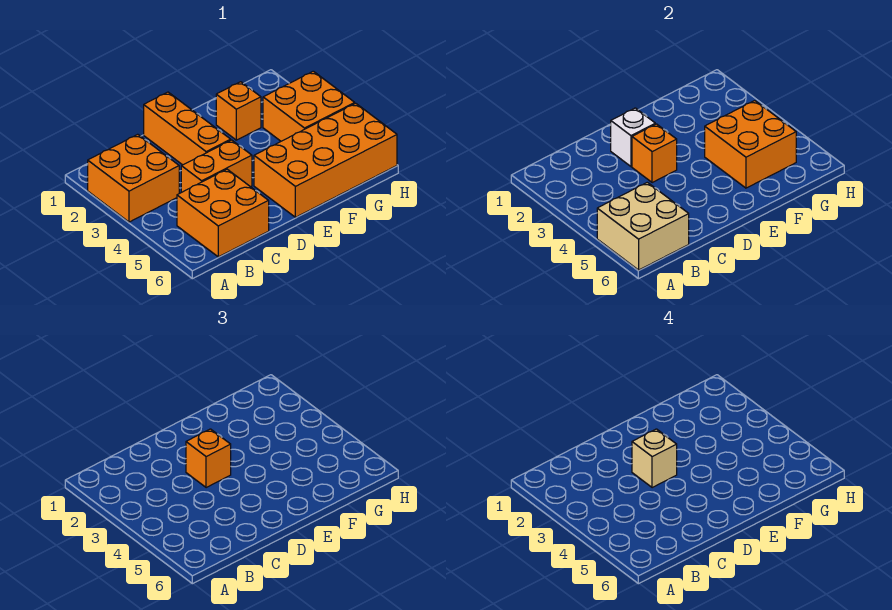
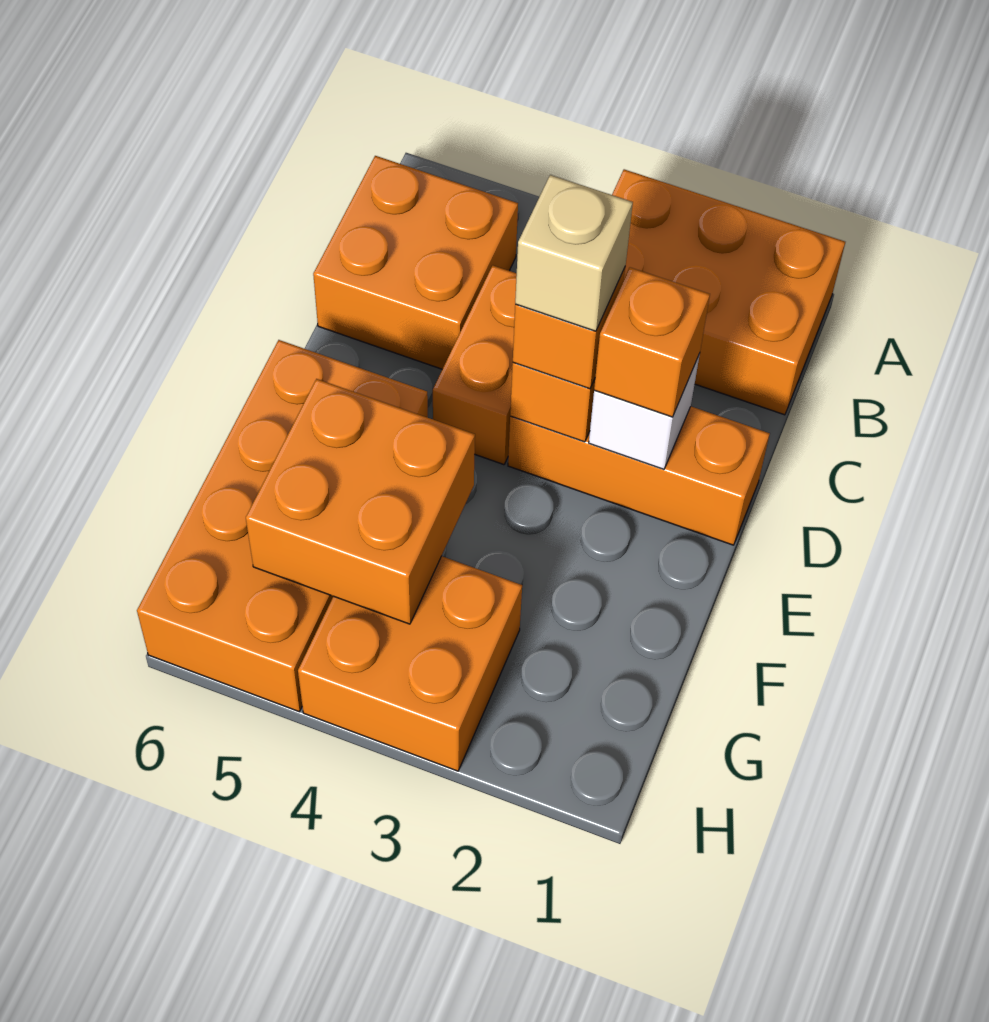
orange brick A2:B3 level 1 -> orange brick A1:B3 level 1
tan brick A5:B6 level 2 -> none
orange brick F2 level 1 -> orange brick D2 level 3

